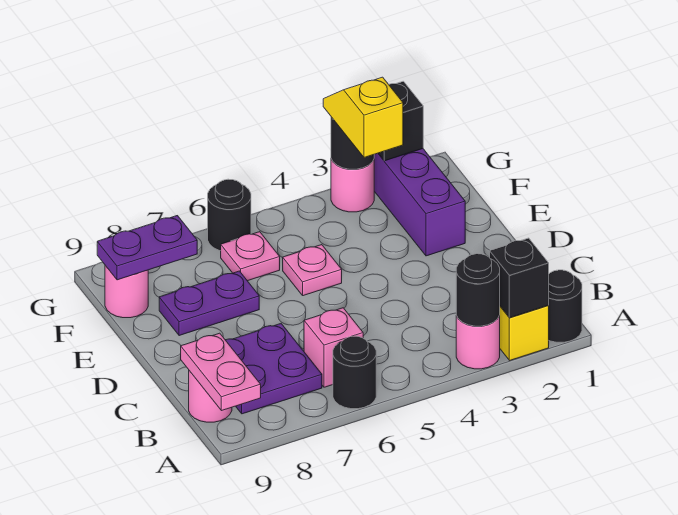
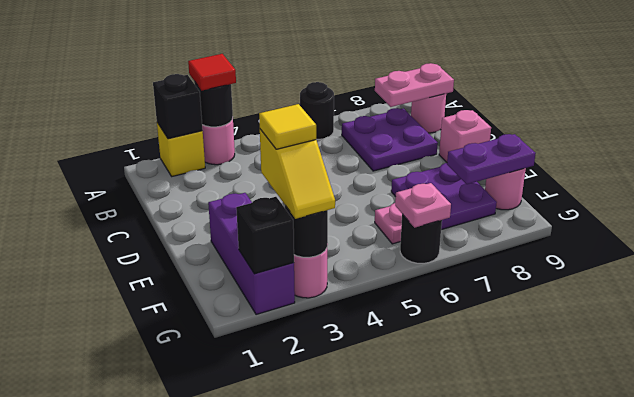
black round brick A1 level 1 -> none
none -> red tile A3 level 3
pink plate A9:B9 level 2 -> pink plate B8:B9 level 2
pink brick B6 level 1 -> pink brick D9 level 1
pink plate E5 level 1 -> pink plate G6 level 2
purple plate E7:E8 level 1 -> purple plate E7:F8 level 1
none -> yellow tile F3 level 4

